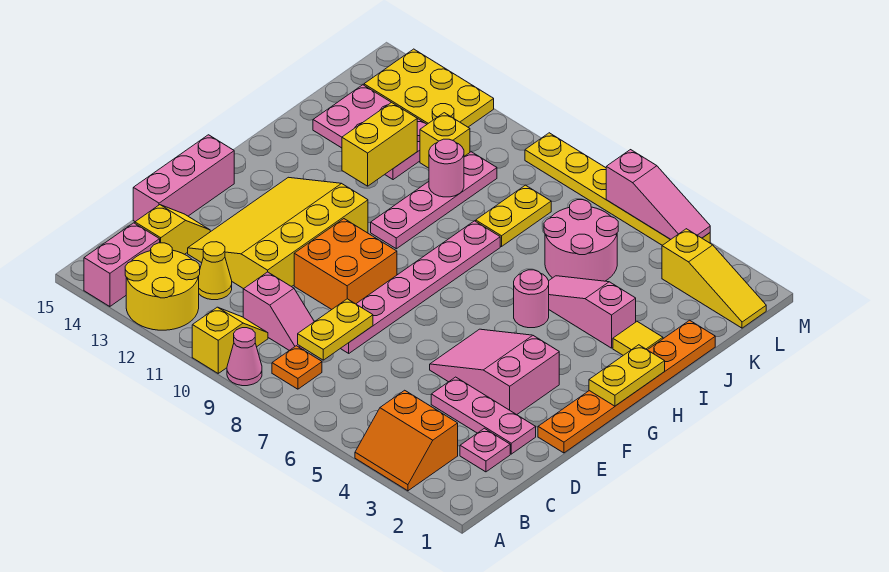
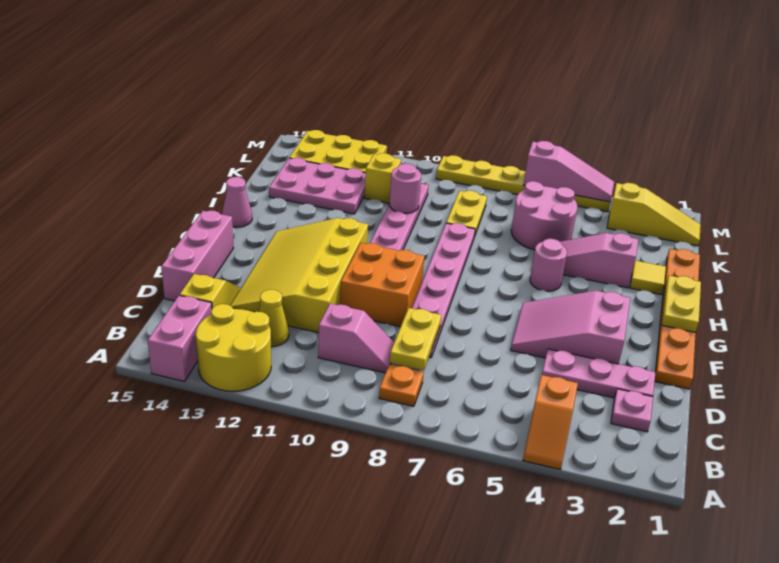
orange slope A3:B4 level 1 top B -> orange slope A4:B4 level 1 top B
pink cone A9 level 1 -> pink cone H15 level 1
yellow slope A10:B10 level 1 top A -> none
yellow brick I12:J12 level 2 -> none

